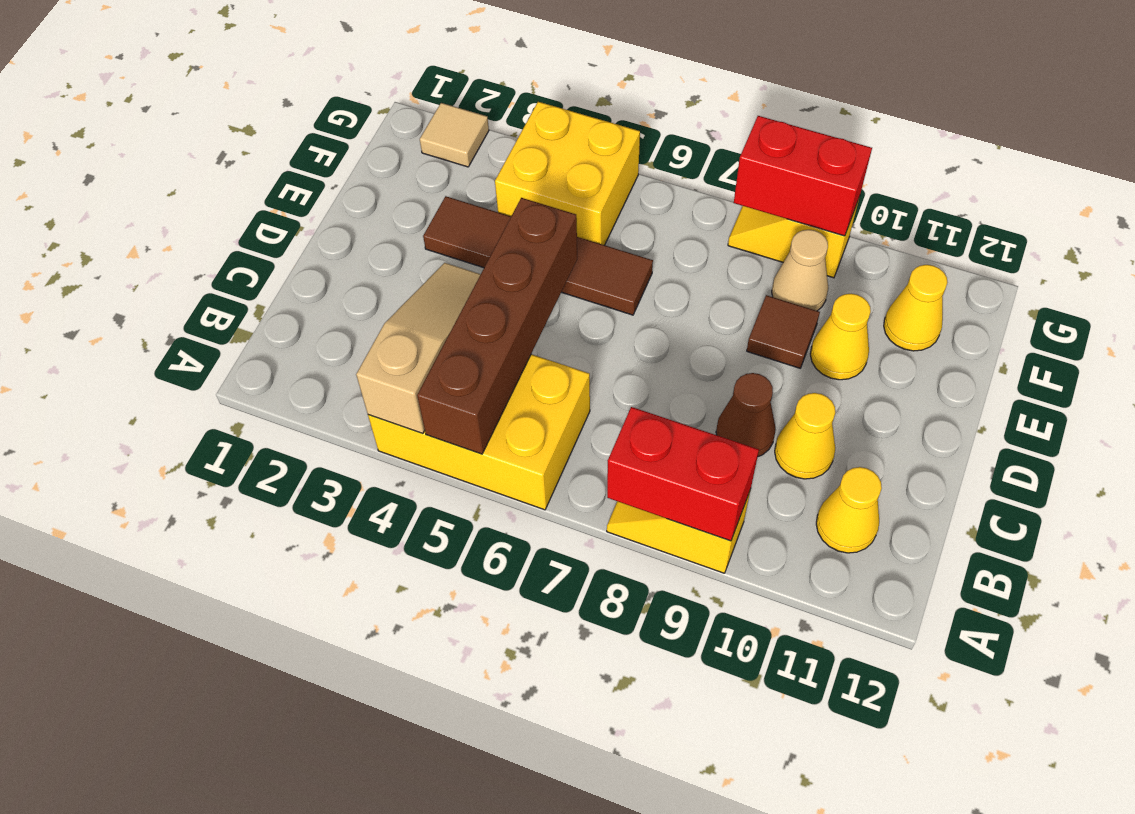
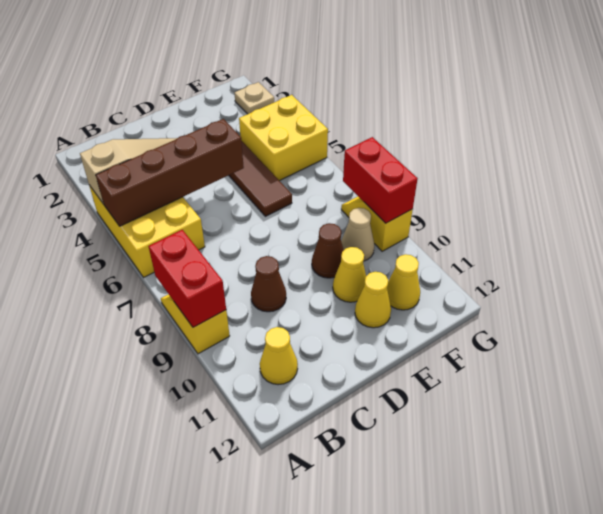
yellow cone C10 level 1 -> yellow cone E11 level 1
brown tile E9 level 1 -> brown cone E9 level 1
tan tile G2 level 1 -> tan plate G2 level 1

